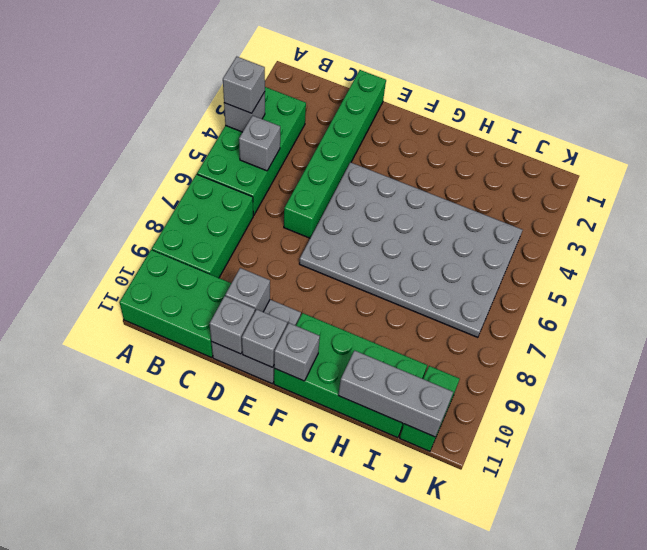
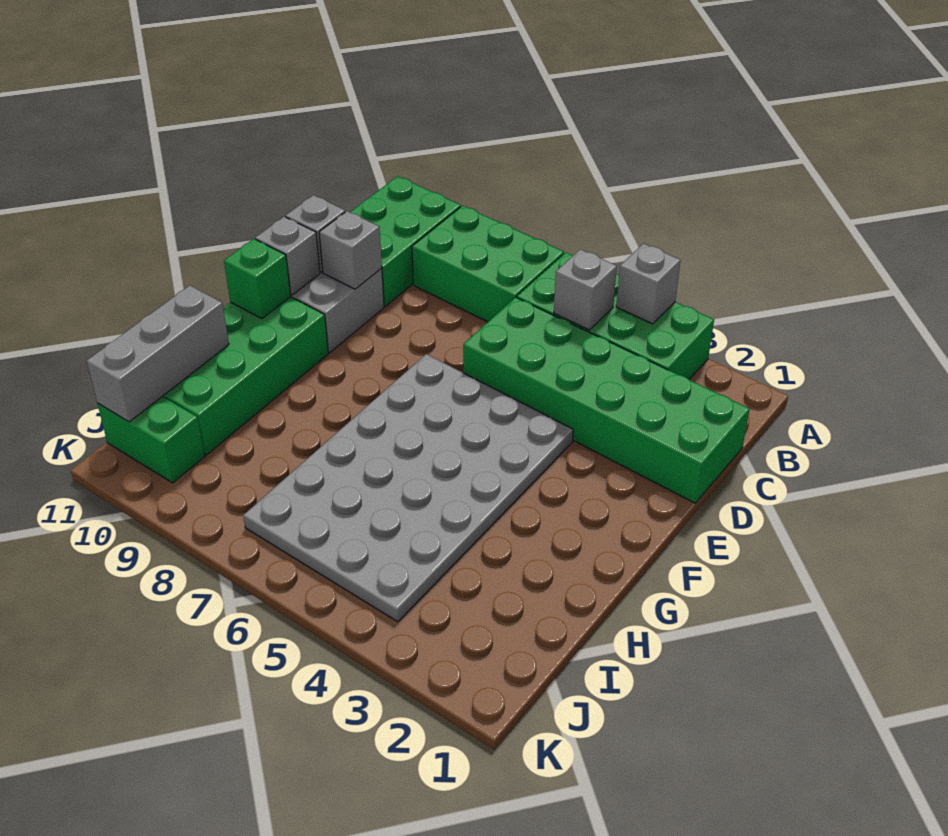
grey brick A4 level 3 -> none
green brick D1:D6 level 1 -> green brick C1:D6 level 1
grey brick F11 level 2 -> green brick F11 level 2

